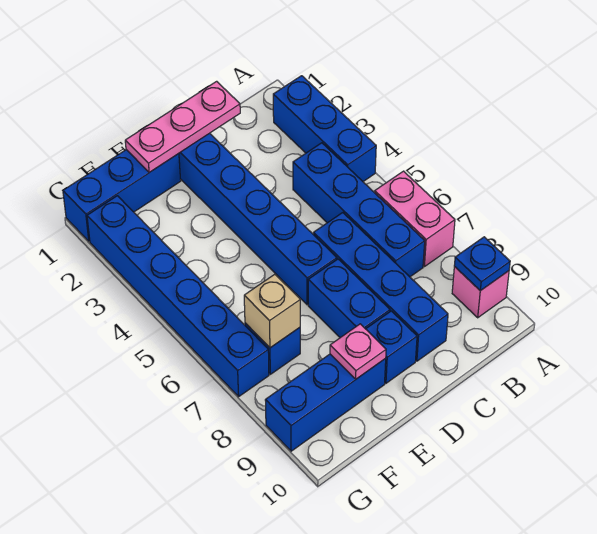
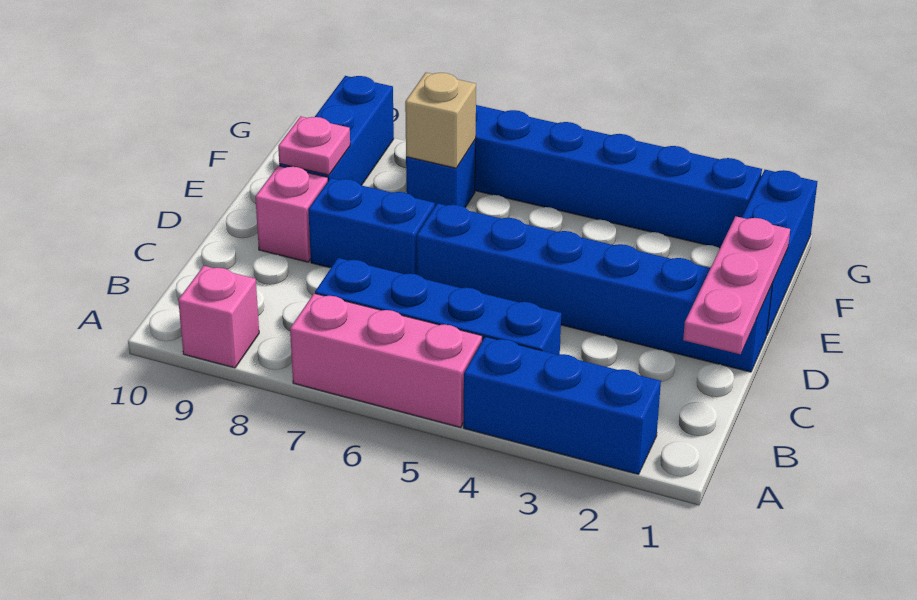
pink brick A6:A7 level 1 -> pink brick A5:A7 level 1
blue plate A9 level 2 -> none
blue brick C6:C9 level 1 -> none
blue brick D9 level 1 -> pink brick D9 level 1

